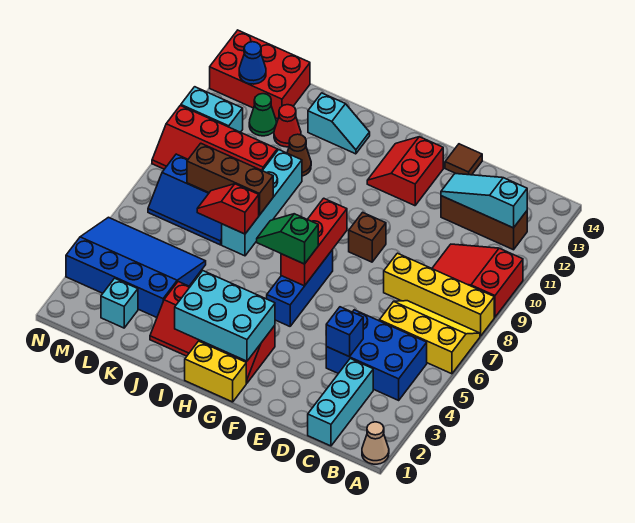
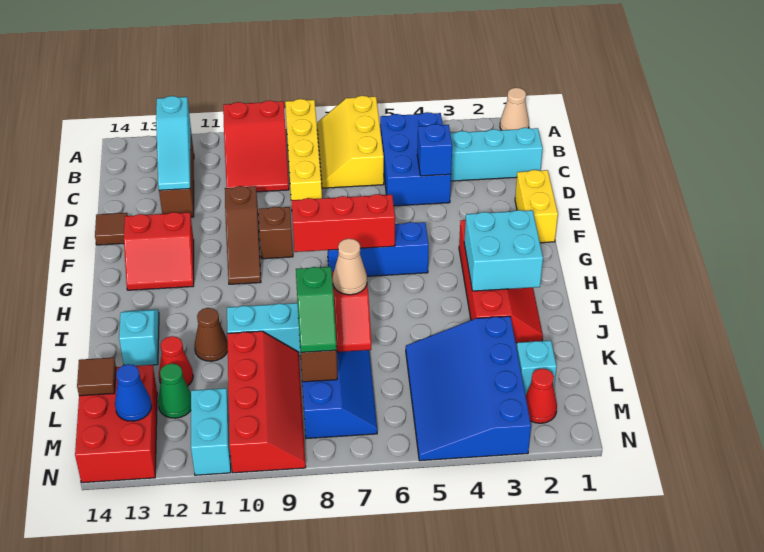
none -> brown slope E10:G10 level 1 top E
yellow brick G1:H1 level 1 -> yellow brick E1:F1 level 1
cyan brick G2:I3 level 2 -> cyan brick H2:I3 level 2
green slope G6:H6 level 3 top G -> green slope K8:L8 level 3 top K
none -> tan cone J7 level 3
none -> brown tile L14 level 2
none -> red cone M2 level 1

